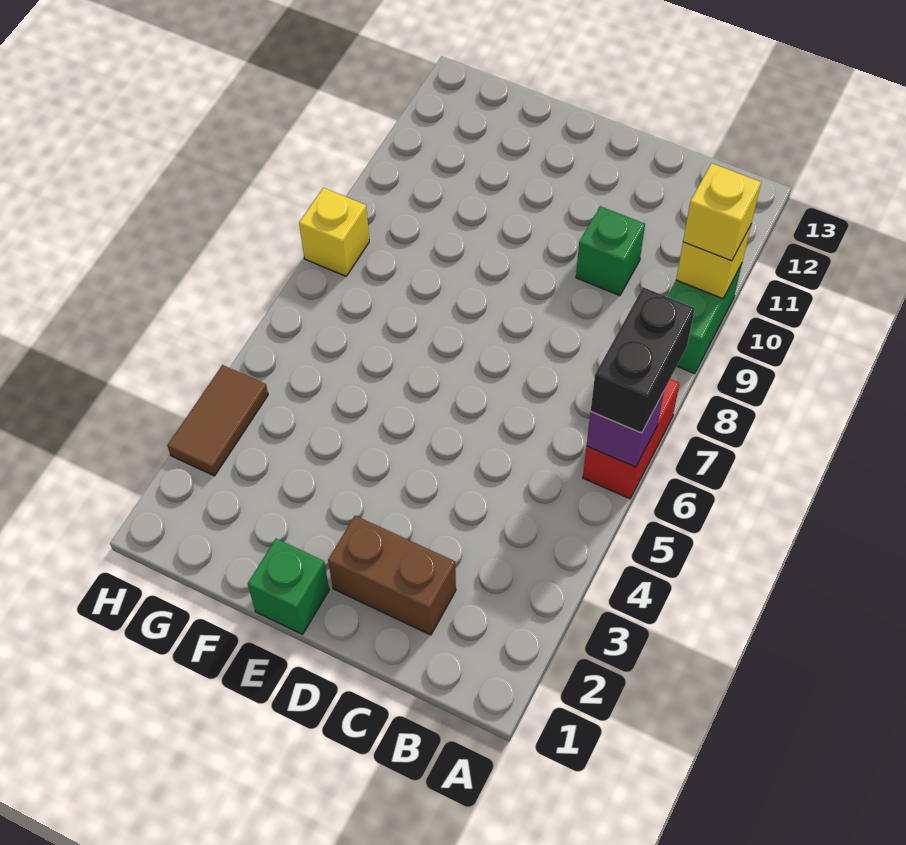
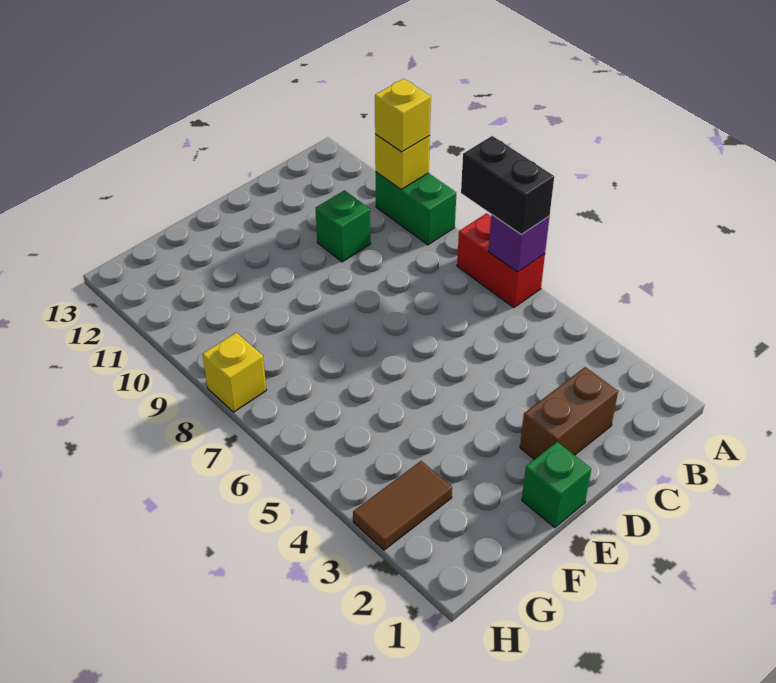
brown tile H3:H4 level 1 -> brown tile G3:H3 level 1

